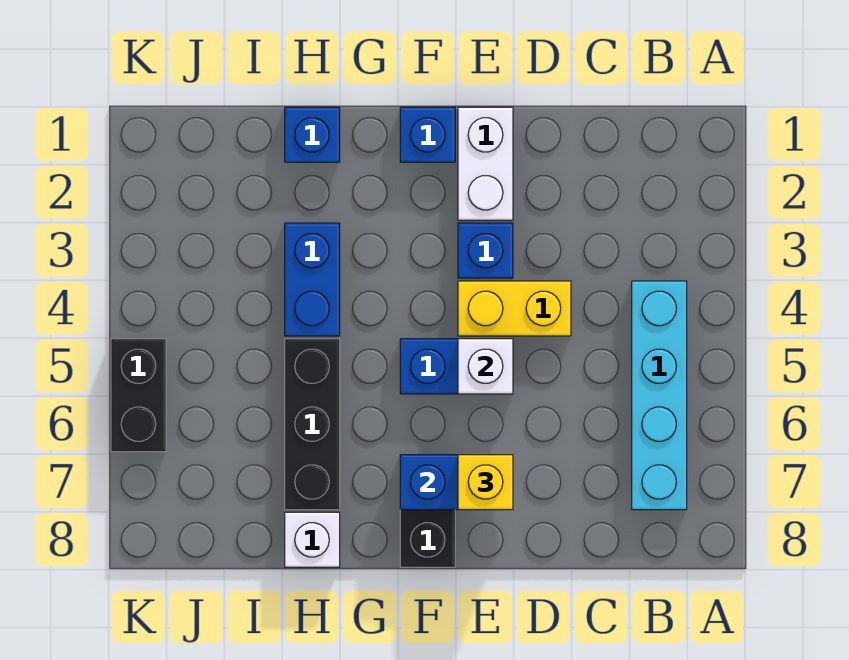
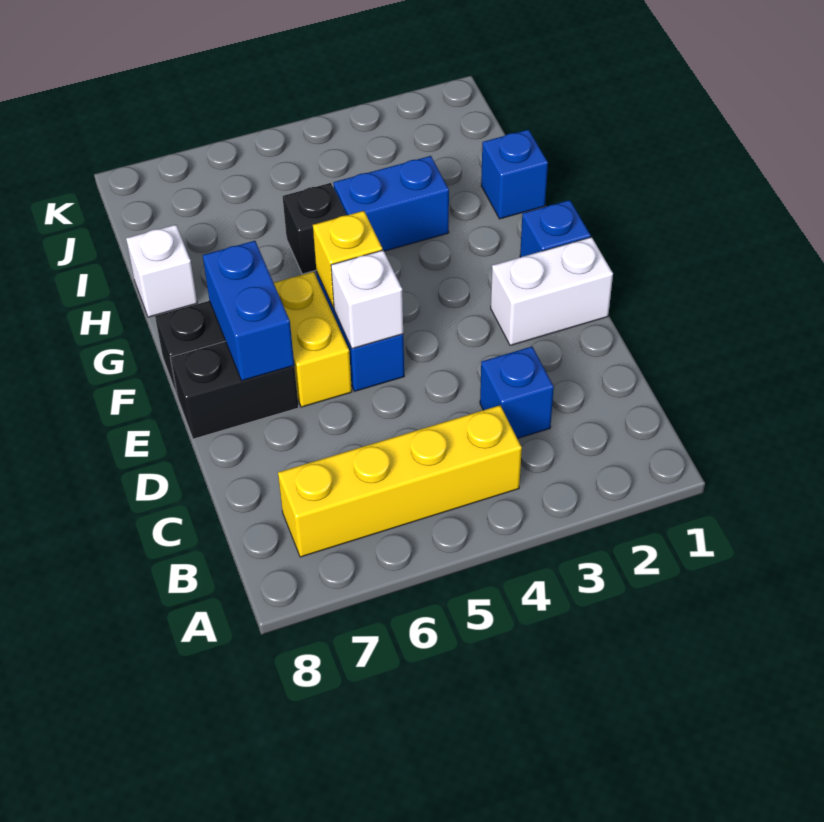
cyan brick B4:B7 level 1 -> yellow brick B4:B7 level 1
yellow brick D4:E4 level 1 -> yellow brick E6:F6 level 1
blue brick E3 level 1 -> blue brick C3 level 1
yellow brick E7 level 3 -> yellow brick F5 level 2
black brick H5:H7 level 1 -> black brick H5 level 1
black brick K5:K6 level 1 -> black brick E7:E8 level 1

